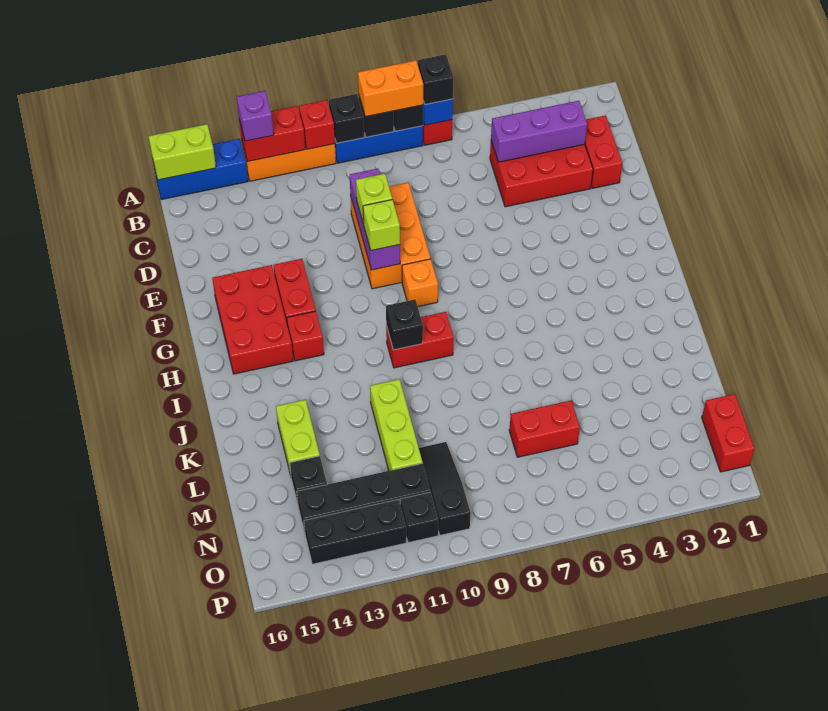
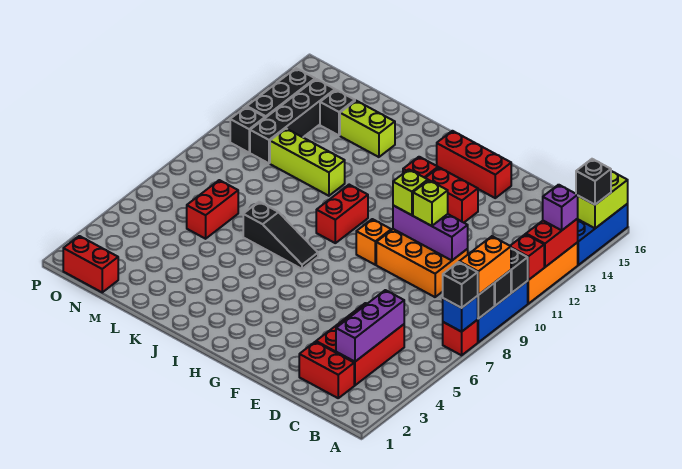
red brick F14:H15 level 1 -> red brick F15:H15 level 1
black brick I10 level 2 -> black brick A15 level 3
black slope M10:O10 level 1 top O -> black slope I7:K7 level 1 top K

